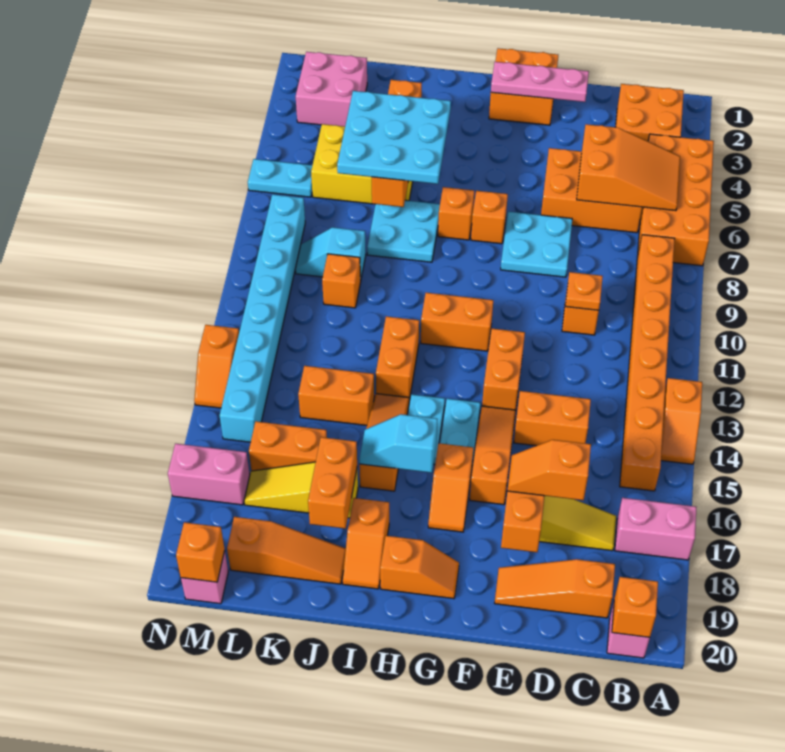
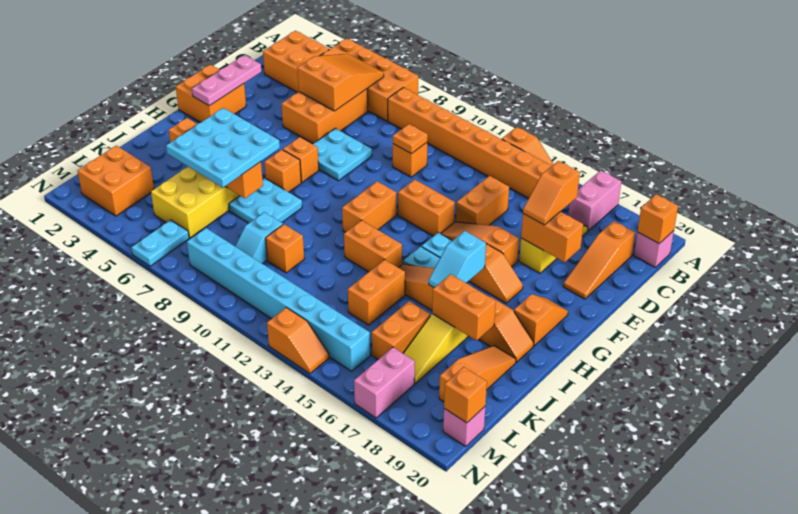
pink brick L2:M3 level 1 -> orange brick L2:M3 level 1

